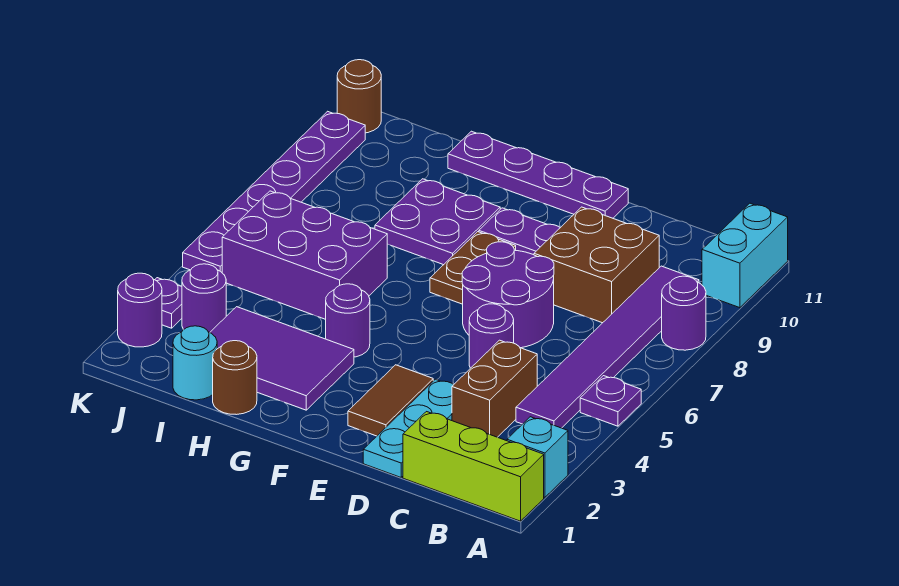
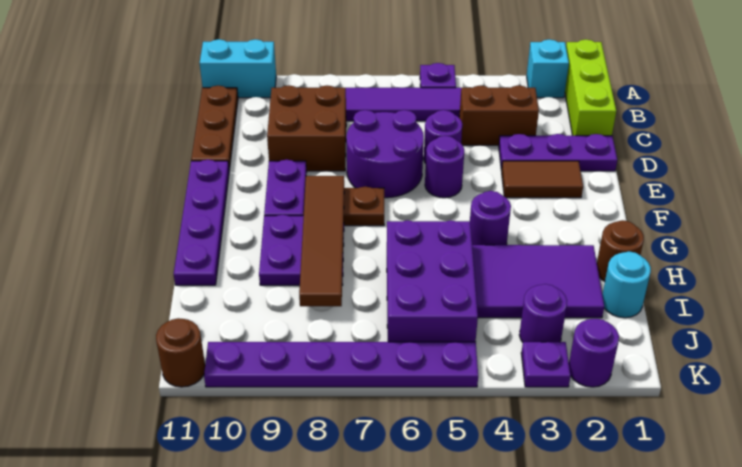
purple round brick A8 level 1 -> purple round brick E5 level 1
none -> brown plate B11:D11 level 1
cyan plate D1:D3 level 1 -> purple plate D1:D3 level 1
none -> brown tile F8:I8 level 2
purple tile G2:I3 level 1 -> purple tile H2:I4 level 1

